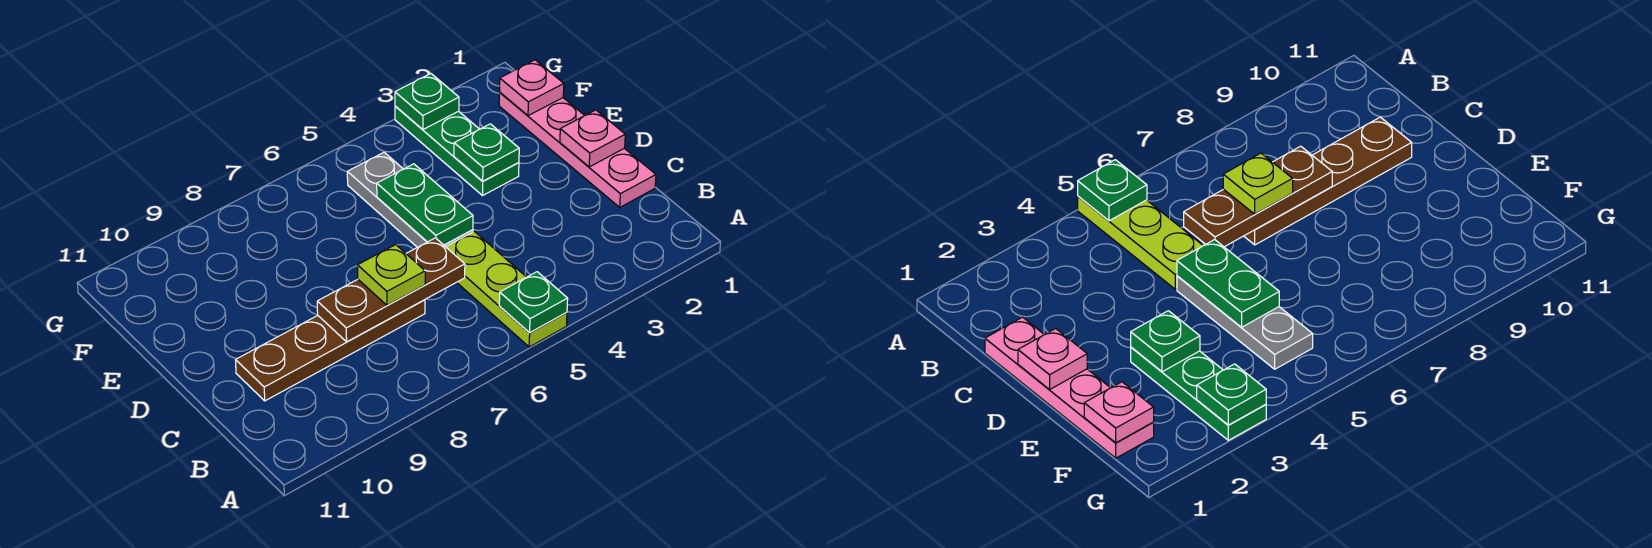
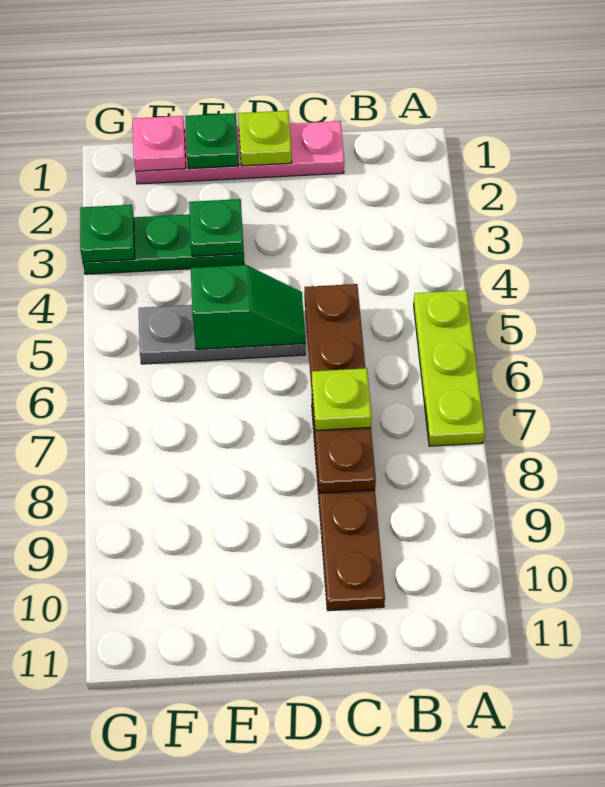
lime plate A5:C5 level 1 -> lime plate A5:A7 level 1
green plate A5 level 2 -> green plate E1 level 2
brown plate C6:C8 level 2 -> brown plate C5:C8 level 2
pink plate D1 level 2 -> lime plate D1 level 2
green plate D5:E5 level 2 -> green slope D5:E5 level 2 top E

